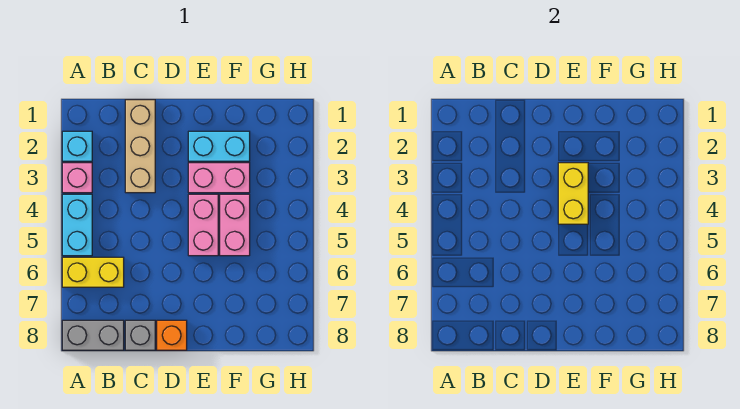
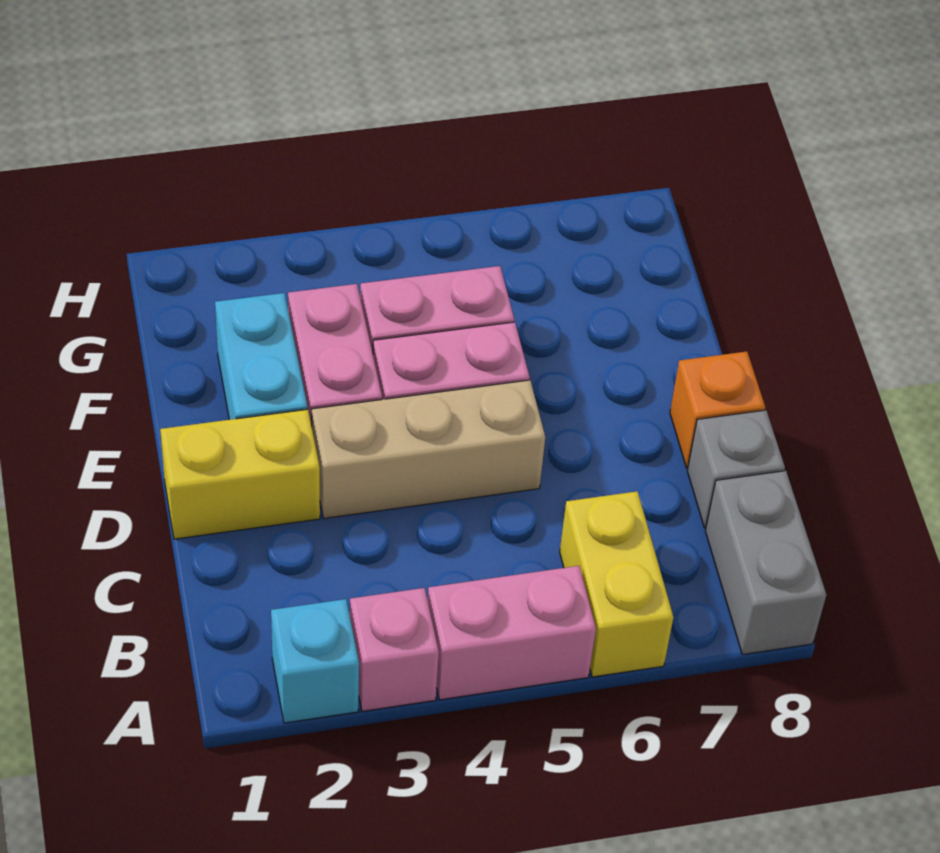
cyan brick A4:A5 level 1 -> pink brick A4:A5 level 1
tan brick C1:C3 level 1 -> tan brick D3:D5 level 1
yellow brick E3:E4 level 2 -> yellow brick D1:D2 level 1

